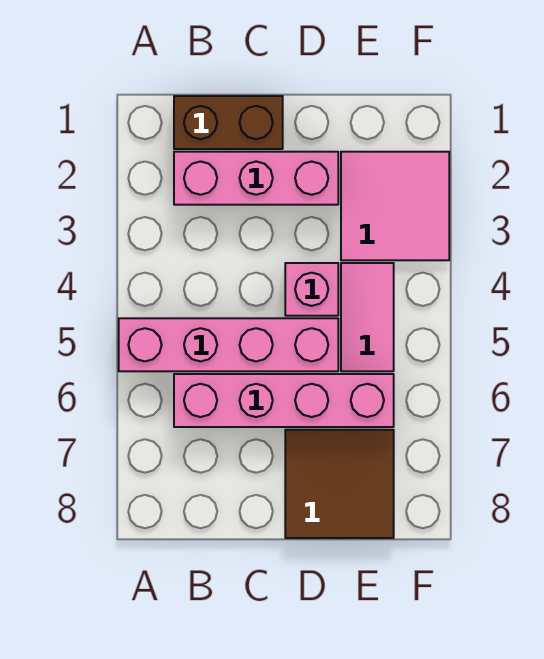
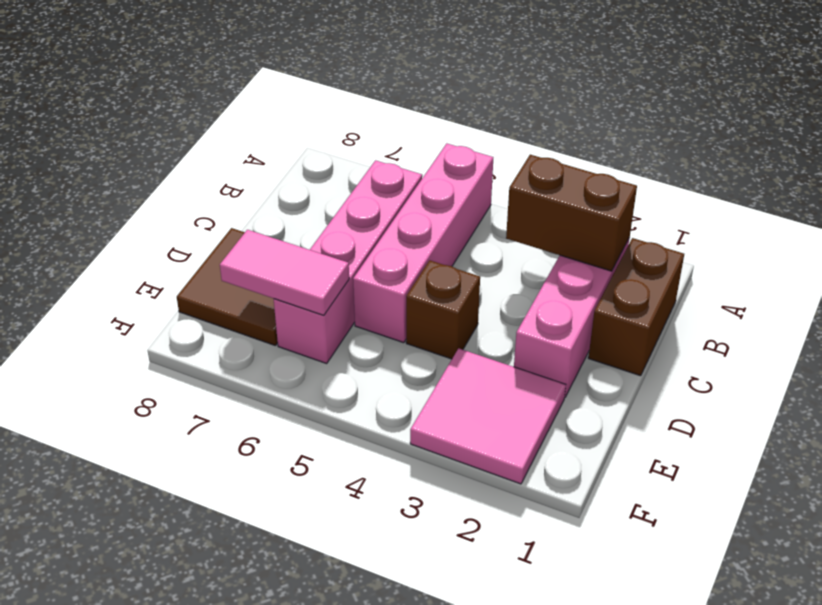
none -> brown brick B2:B3 level 2
pink brick D4 level 1 -> brown brick D4 level 1
pink tile E4:E5 level 1 -> pink tile E6:E7 level 2

